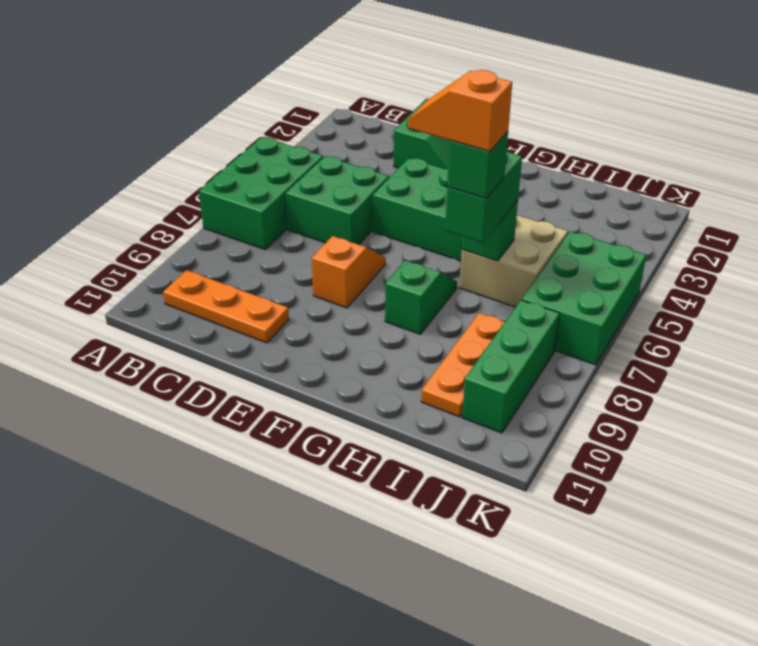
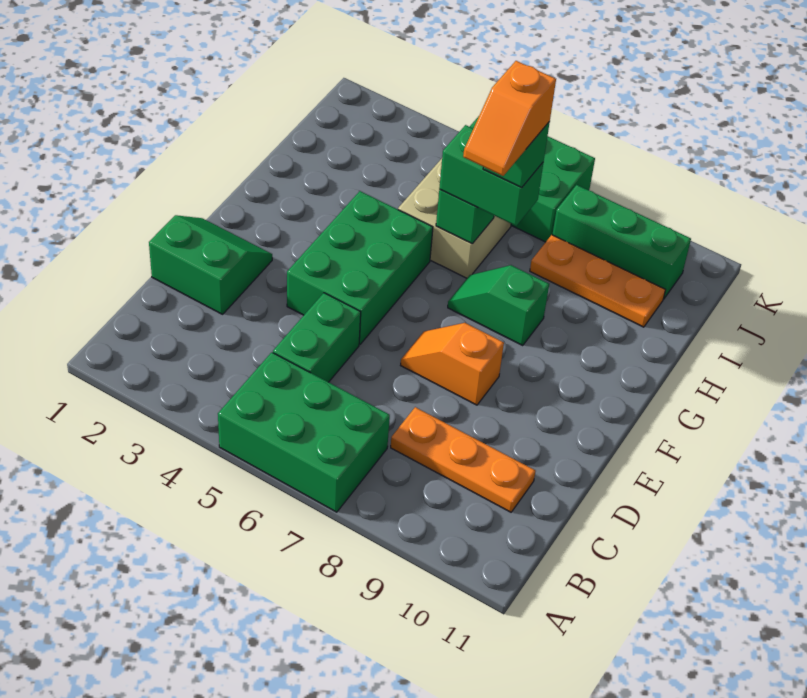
orange plate B10:D10 level 1 -> orange plate C8:C10 level 1
green brick C5:D6 level 1 -> green brick C5:D5 level 1

